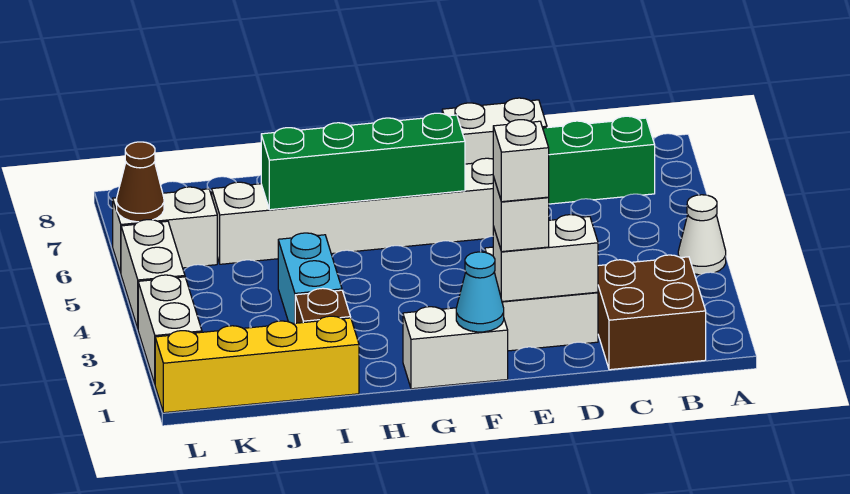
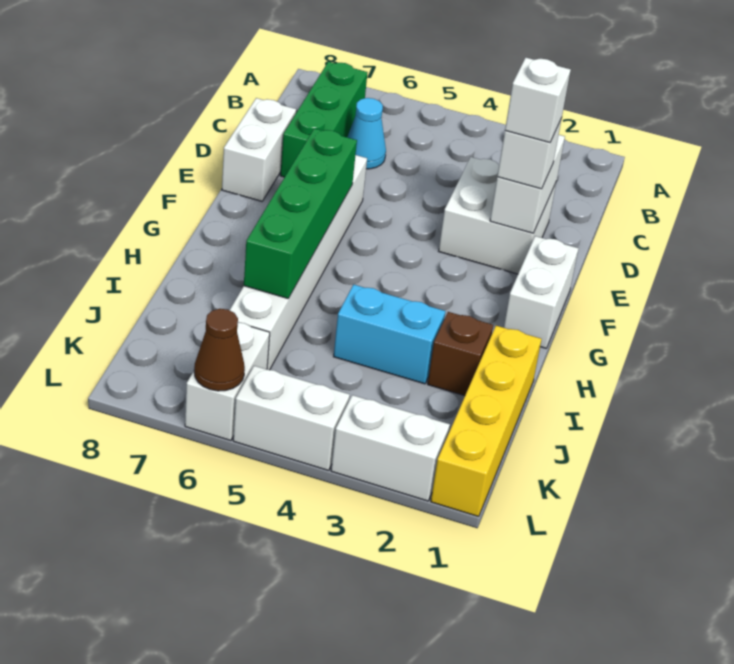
white cone A4 level 1 -> none
brown brick B1:C2 level 1 -> none
cyan cone F1 level 2 -> cyan cone C6 level 1

